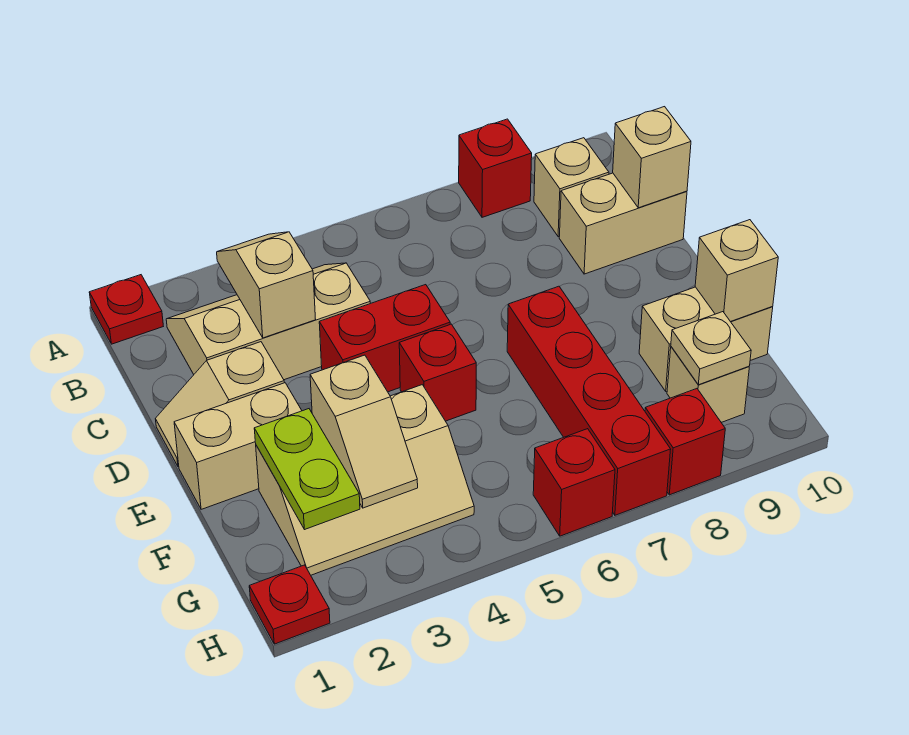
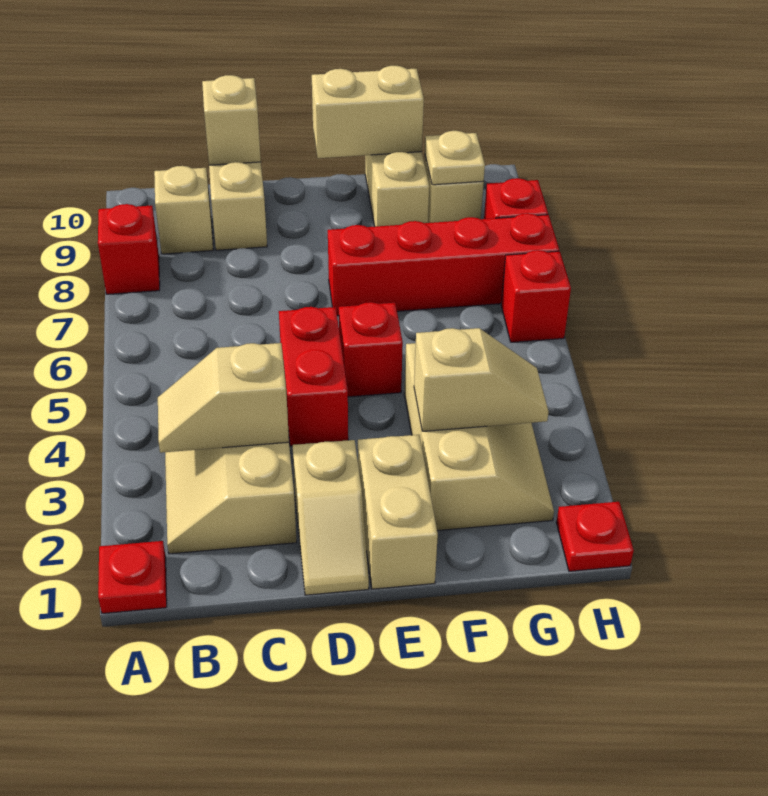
lime plate F2:G2 level 2 -> none
tan brick F10 level 2 -> tan brick E10:F10 level 2

